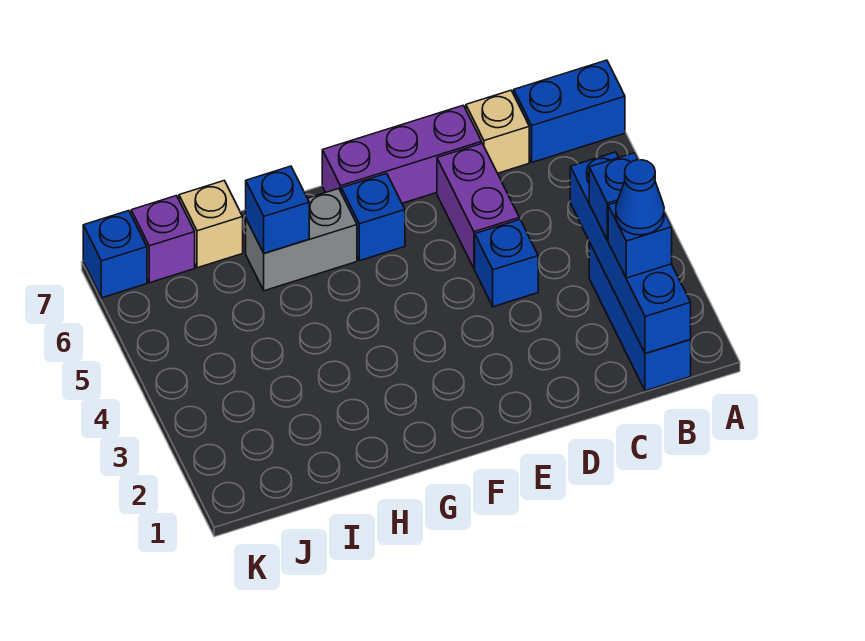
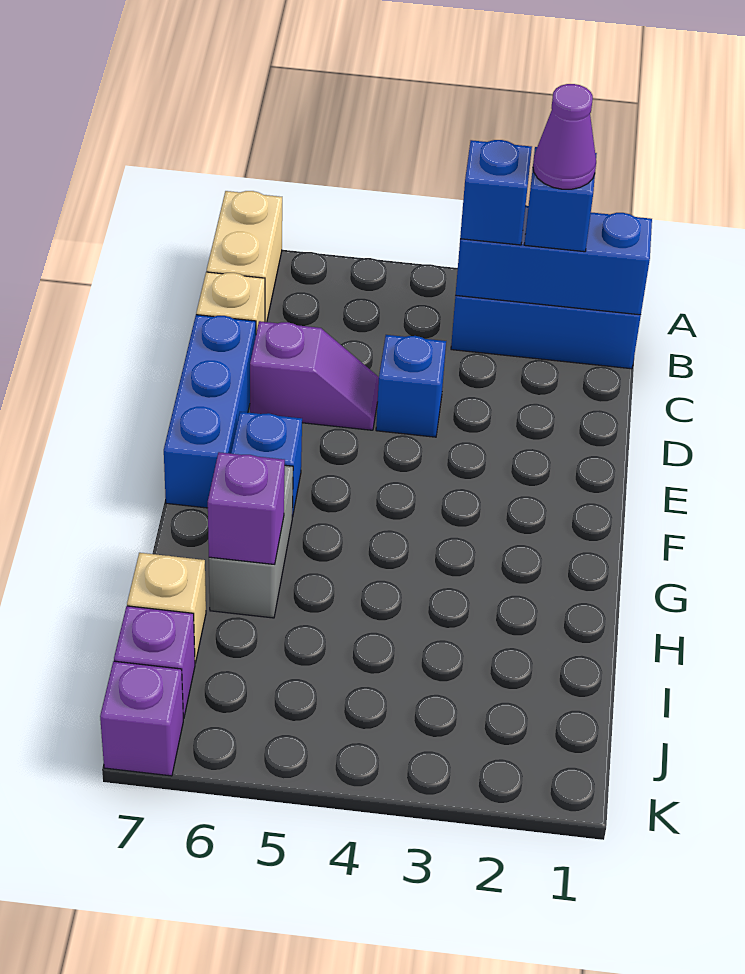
blue brick A7:B7 level 1 -> tan brick A7:B7 level 1
blue brick B1:B4 level 2 -> blue brick B1:B3 level 2
blue cone B2 level 4 -> purple cone B2 level 4
purple brick D5:D6 level 1 -> purple slope D5:D6 level 1 top 6
purple brick D7:F7 level 1 -> blue brick D7:F7 level 1
blue brick H6 level 2 -> purple brick H6 level 2
blue brick K7 level 1 -> purple brick K7 level 1

